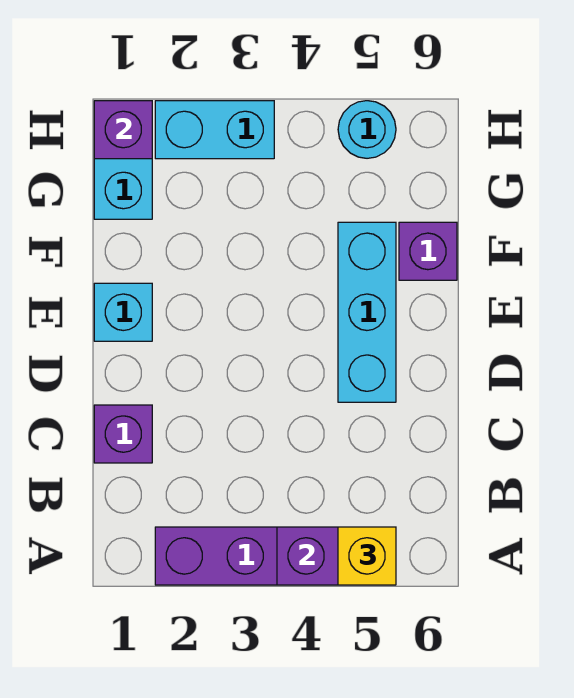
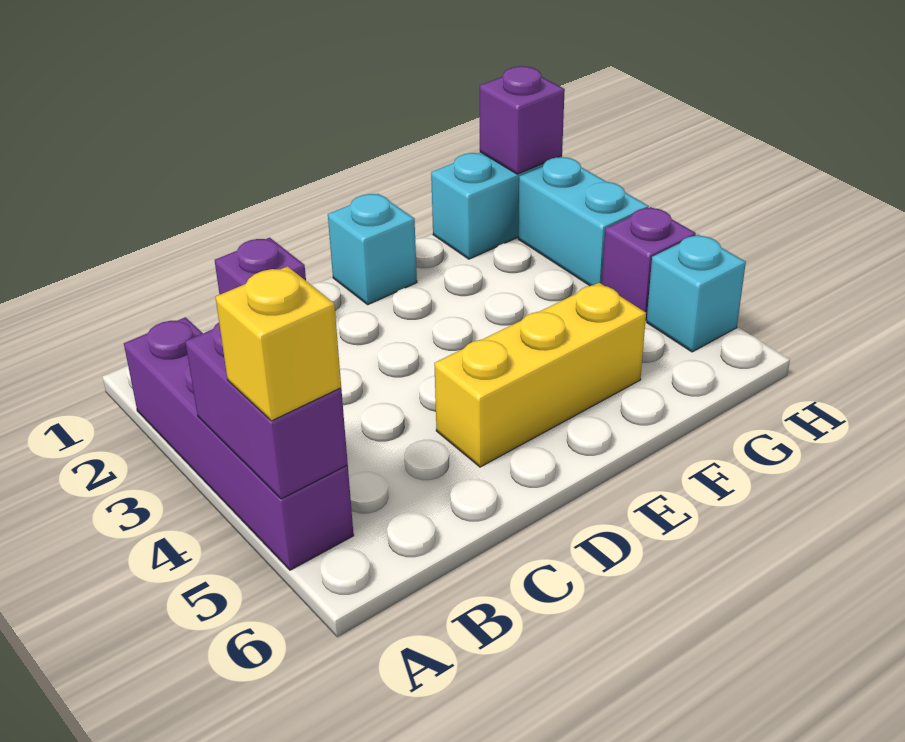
cyan brick D5:F5 level 1 -> yellow brick D5:F5 level 1
purple brick F6 level 1 -> purple brick H4 level 1
cyan round brick H5 level 1 -> cyan brick H5 level 1

